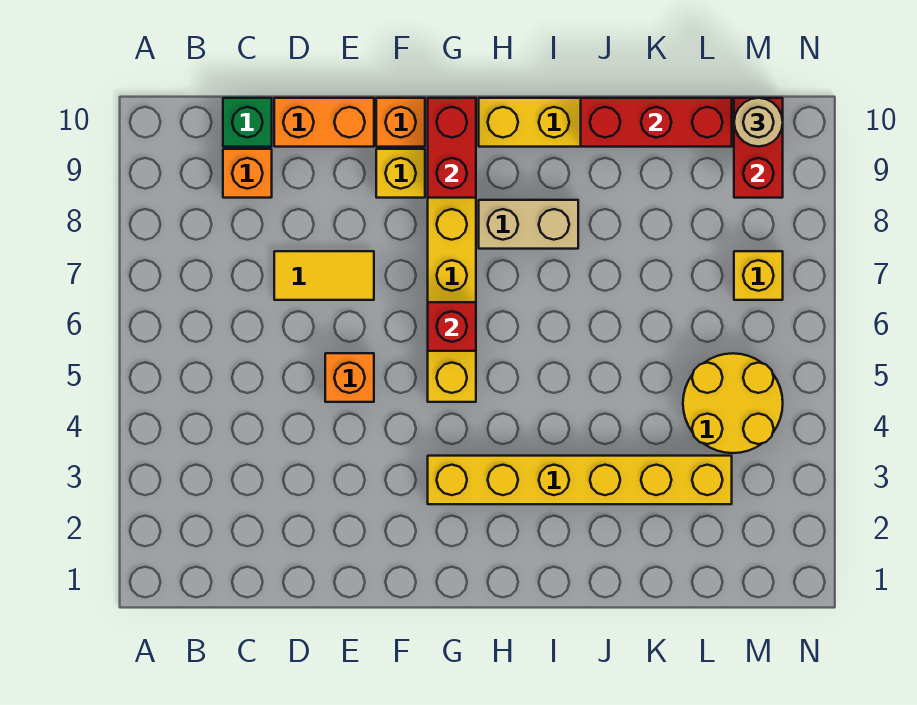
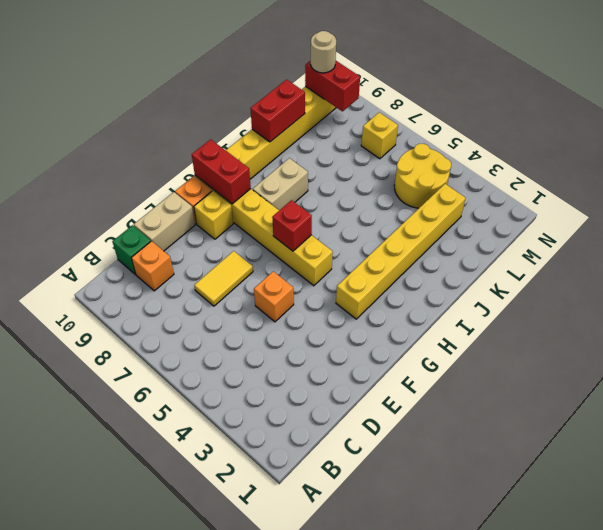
orange brick D10:E10 level 1 -> tan brick D10:E10 level 1
red brick J10:L10 level 2 -> red brick J10:K10 level 2

